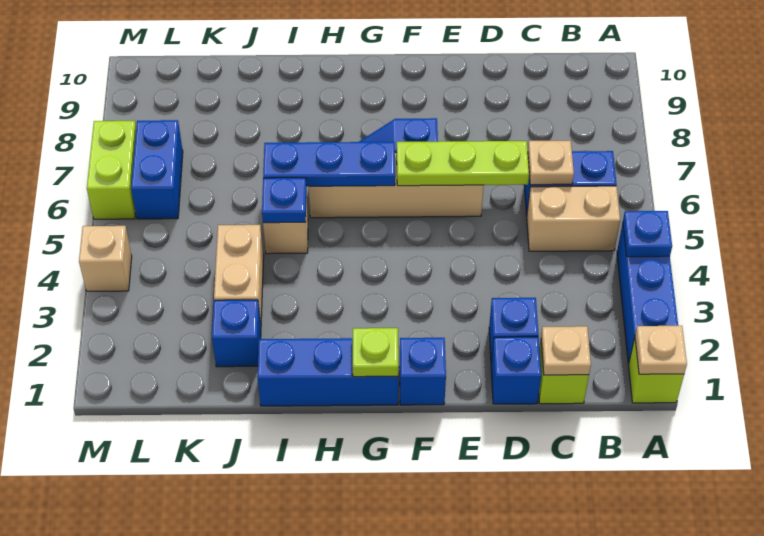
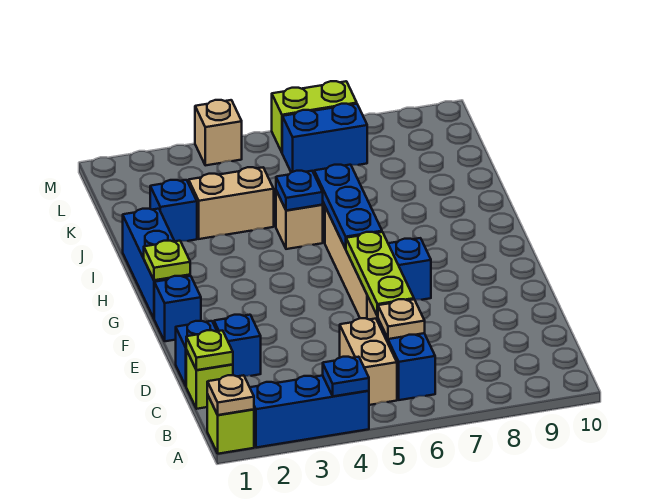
tan plate C1 level 2 -> lime plate C1 level 2

